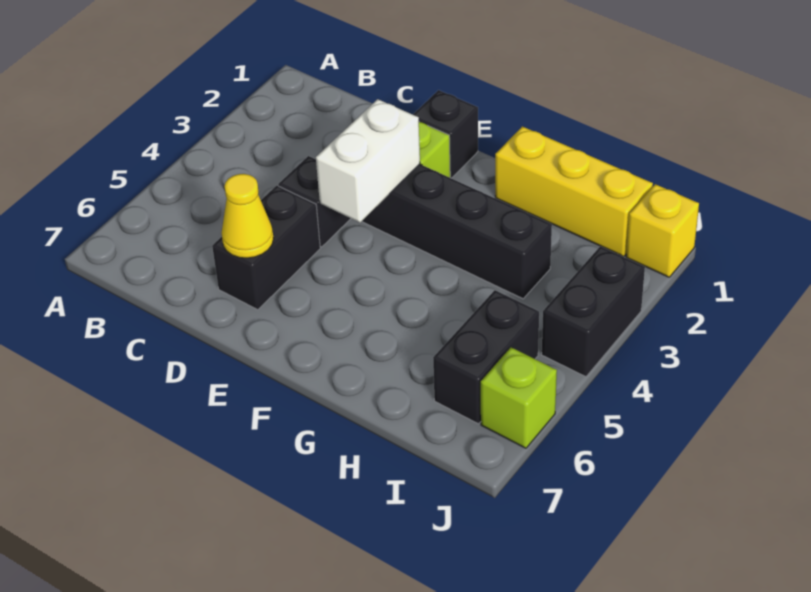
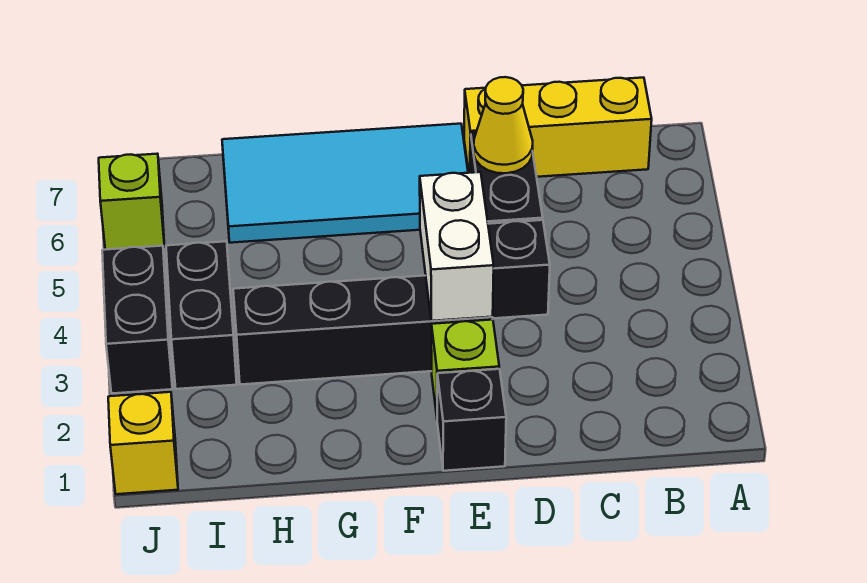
none -> cyan tile E6:H7 level 1
yellow brick G1:I1 level 1 -> yellow brick B7:D7 level 1
black brick I5:I6 level 1 -> black brick I3:I4 level 1

